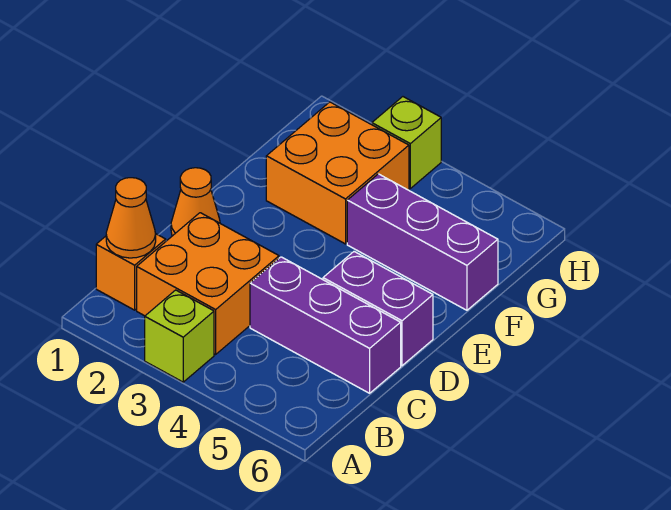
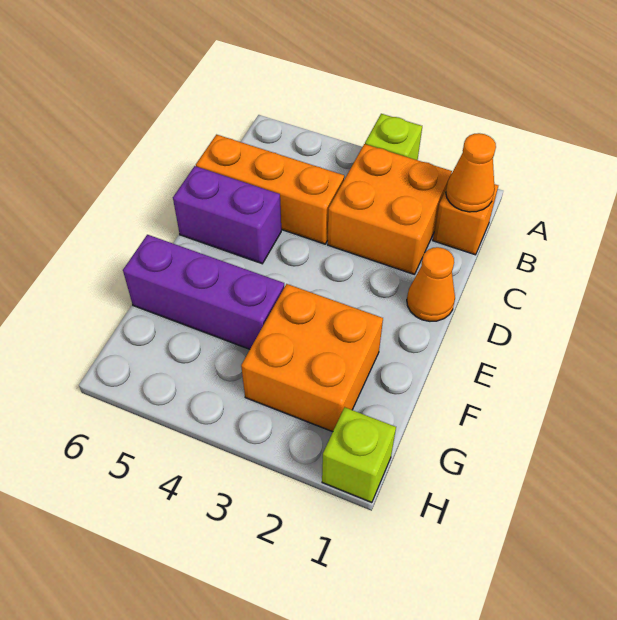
purple brick C4:C6 level 1 -> orange brick C4:C6 level 1
lime brick H3 level 1 -> lime brick H1 level 1

